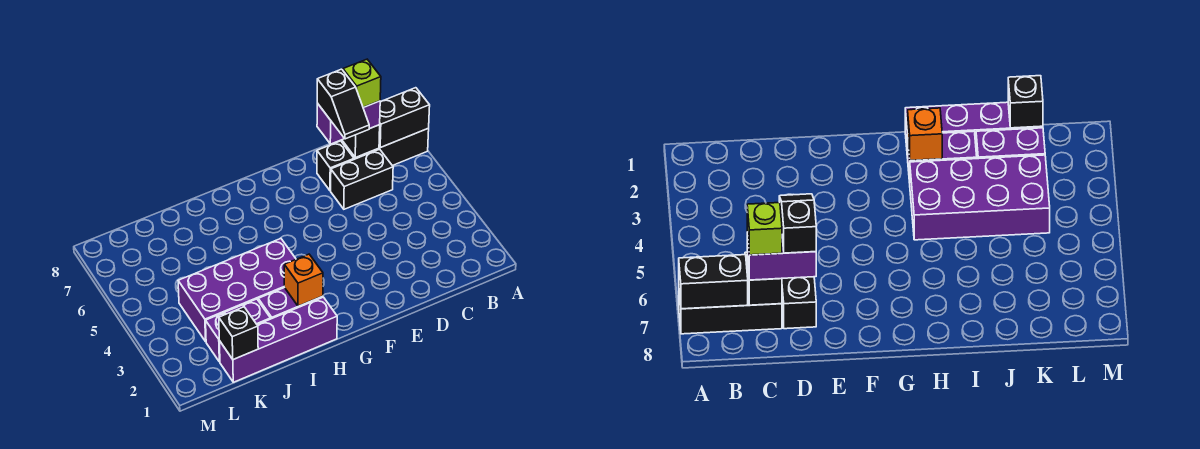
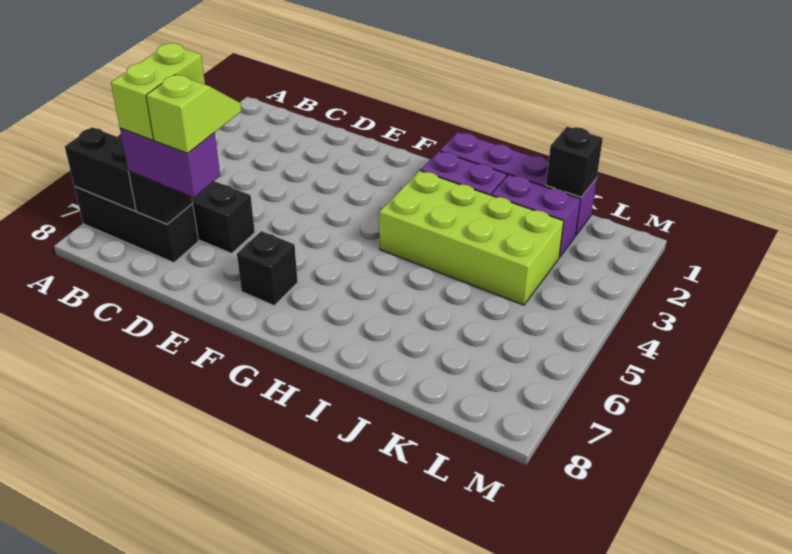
lime brick C7 level 4 -> lime brick C6:C7 level 4
black slope D6:D7 level 4 top 7 -> lime slope D6:D7 level 4 top 7
black brick D7 level 1 -> black brick F7 level 1
orange brick H2 level 2 -> none
purple brick H3:K4 level 1 -> lime brick H3:K4 level 1

